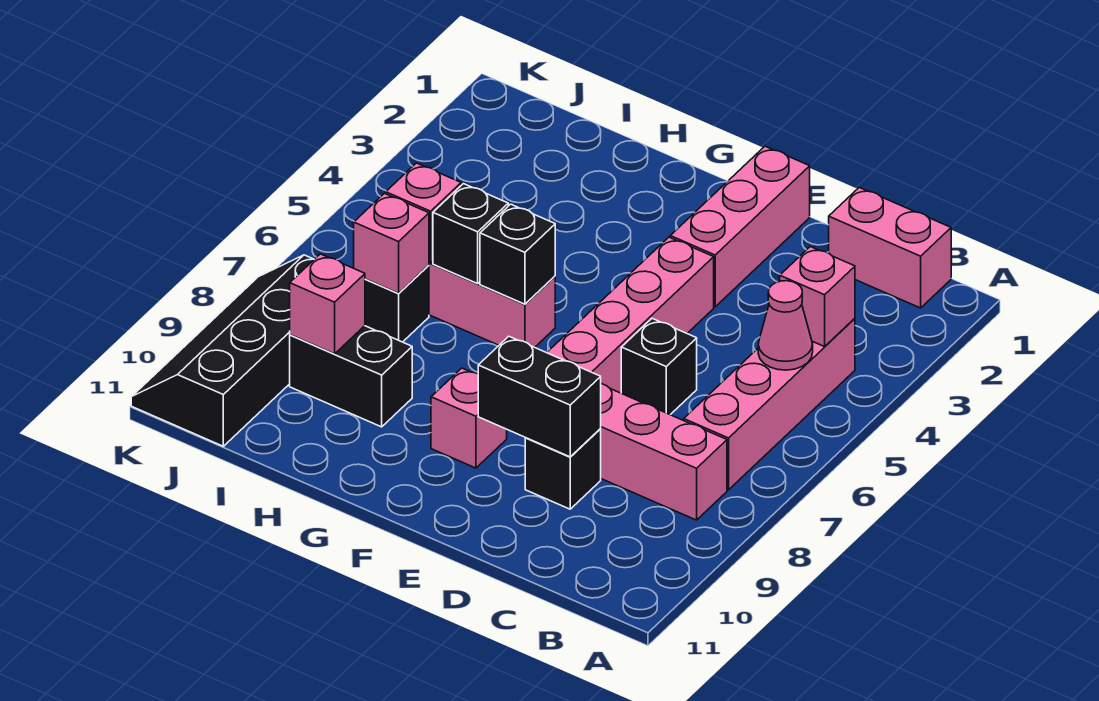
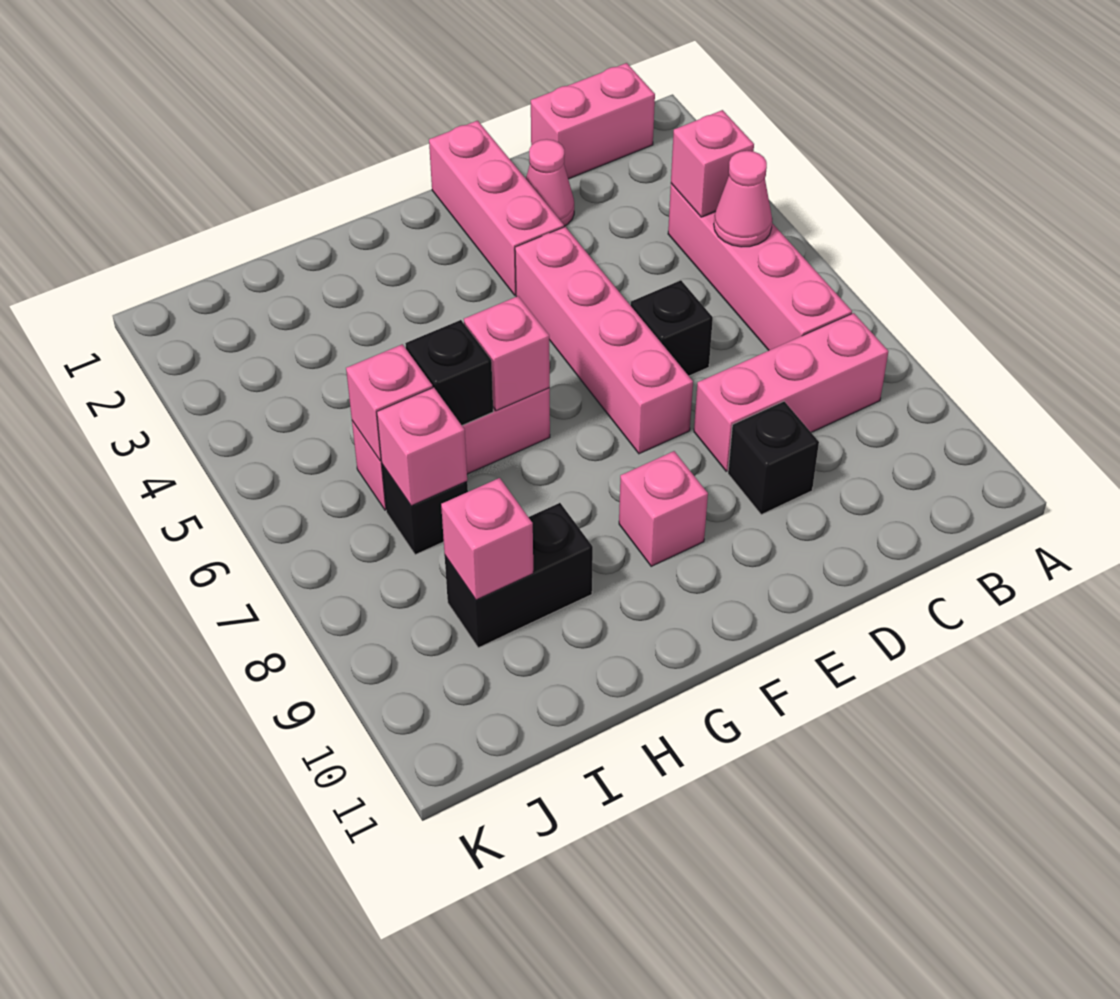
none -> pink cone D2 level 1
black brick D9:E9 level 2 -> none
black brick G6 level 2 -> pink brick G6 level 2
black slope J8:K11 level 1 top J -> none

